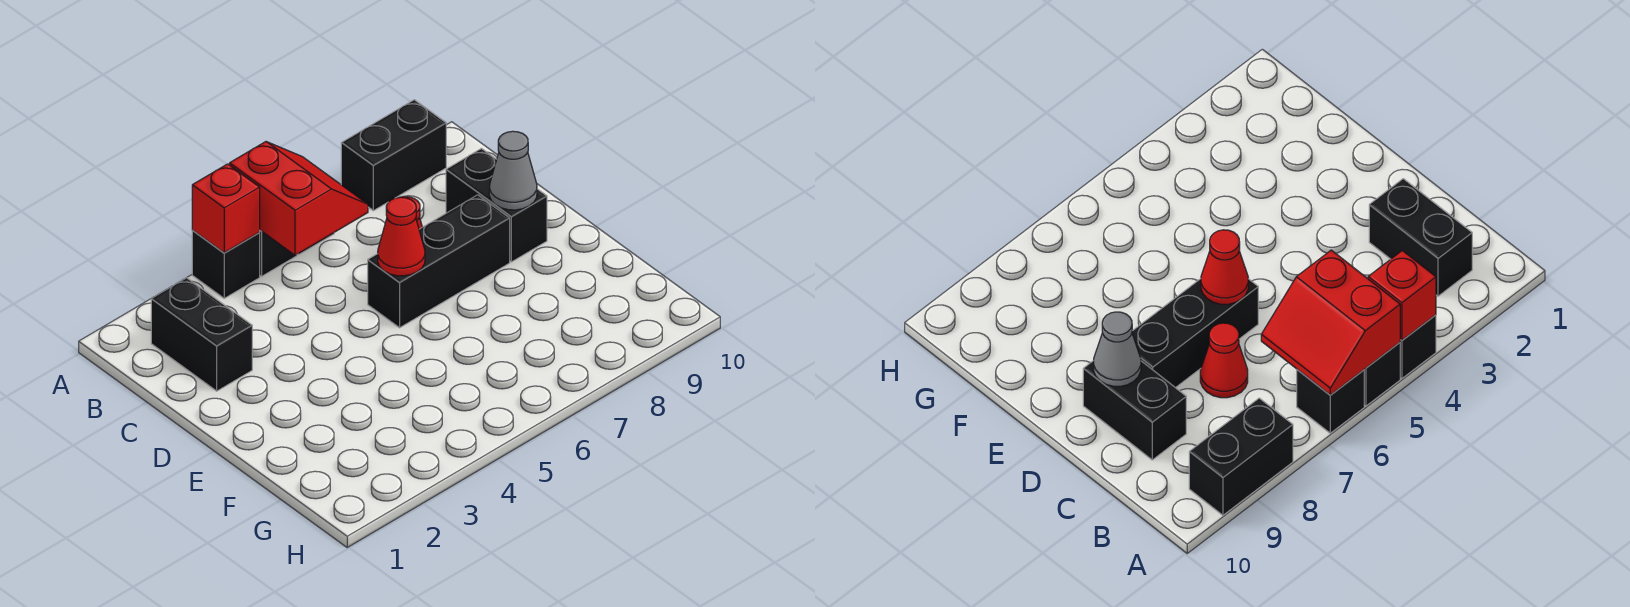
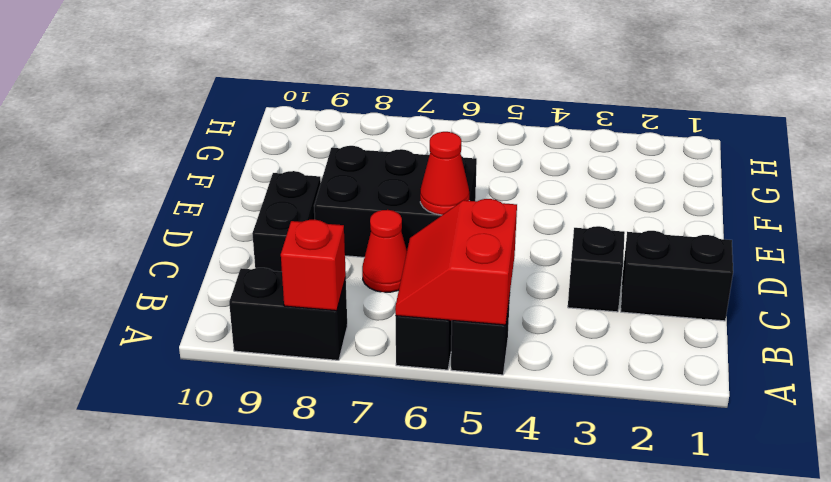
black brick A4 level 1 -> black brick C3 level 1
red brick A4 level 2 -> red brick A8 level 2
black brick B2:C2 level 1 -> black brick C1:C2 level 1
black brick D6:D8 level 1 -> black brick D6:E8 level 1
grey cone D9 level 2 -> none

